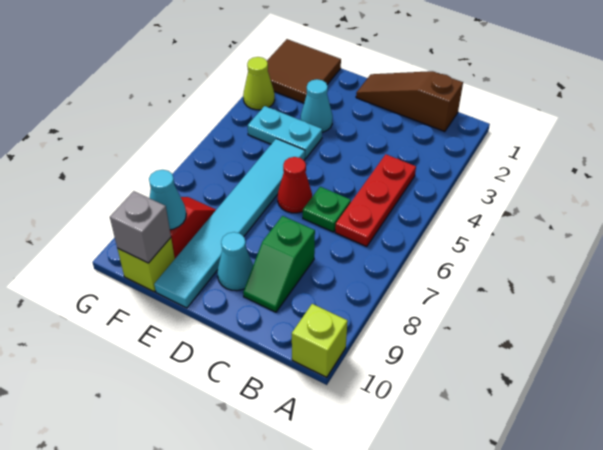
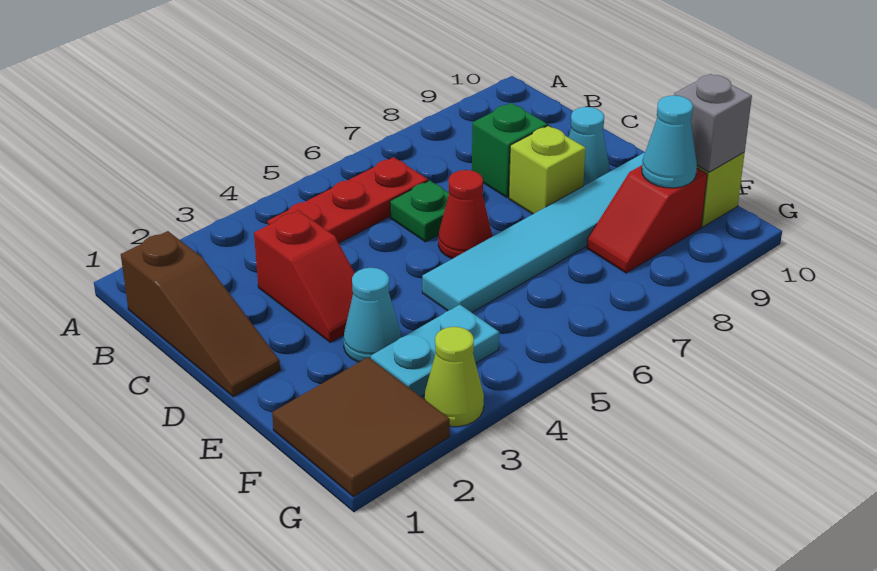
lime brick A10 level 1 -> lime brick D8 level 1
none -> red slope C3:D3 level 1 top C
cyan plate E4:F4 level 1 -> cyan plate F3:F4 level 1

